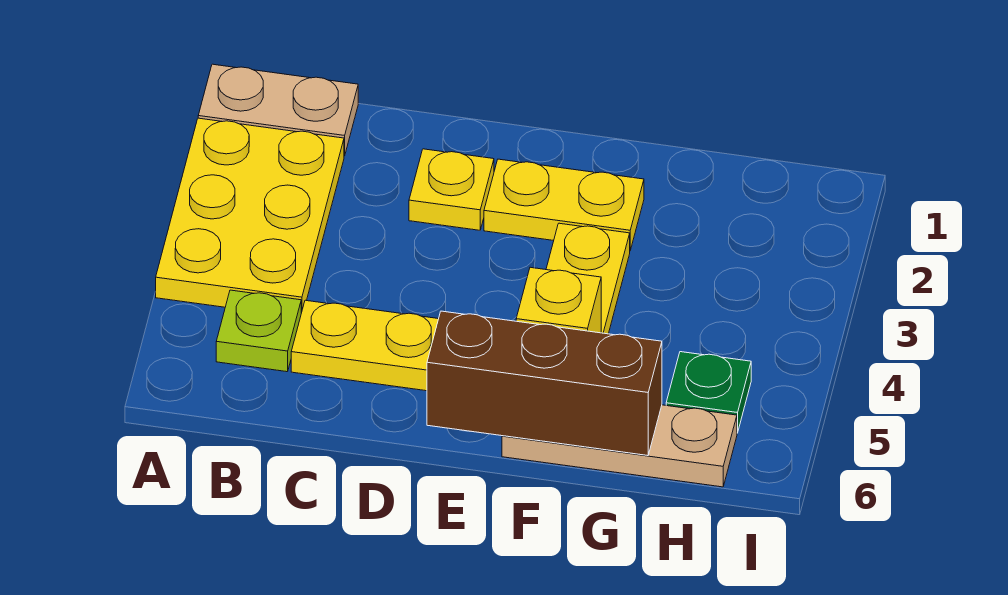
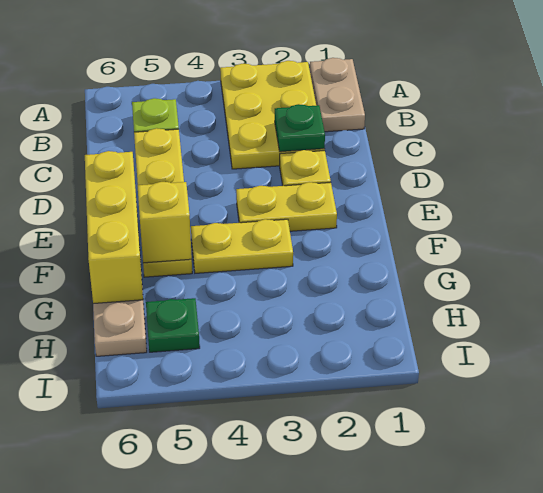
yellow plate A2:B4 level 1 -> yellow plate A2:C3 level 1
none -> green plate C2 level 2
yellow plate E2:F2 level 1 -> yellow plate E2:E3 level 1
brown brick E6:G6 level 2 -> yellow brick E6:G6 level 2

